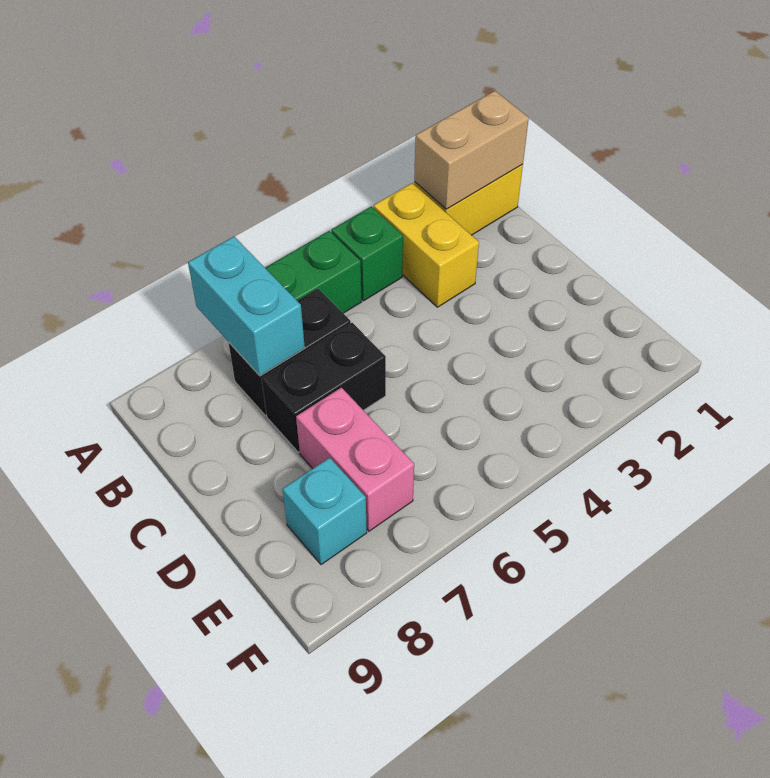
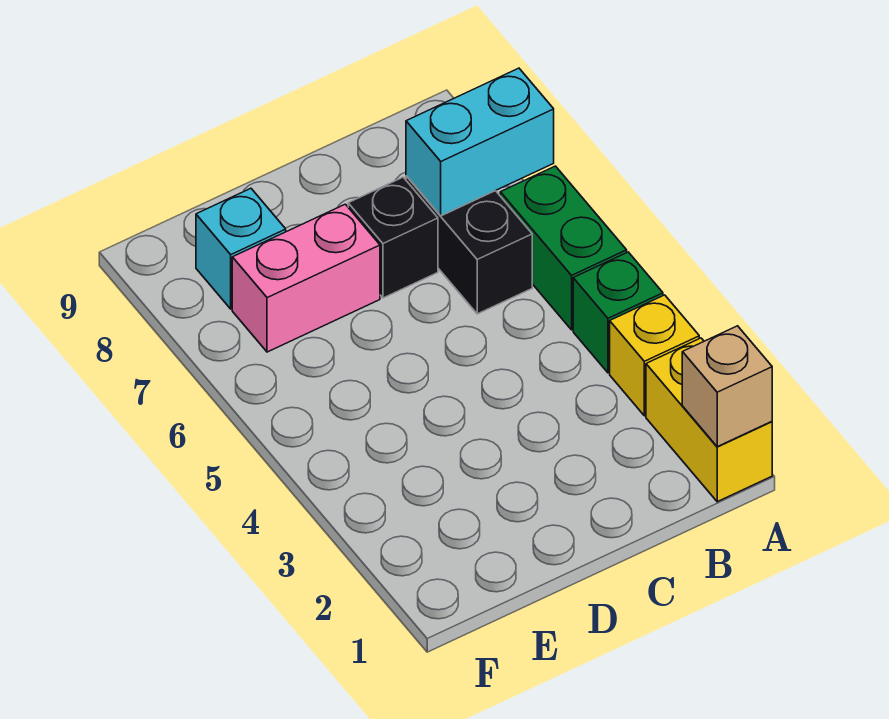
tan brick A1:A2 level 2 -> tan brick A1 level 2
yellow brick A3:B3 level 1 -> yellow brick A3 level 1
black brick C6:C7 level 1 -> black brick C7 level 1

